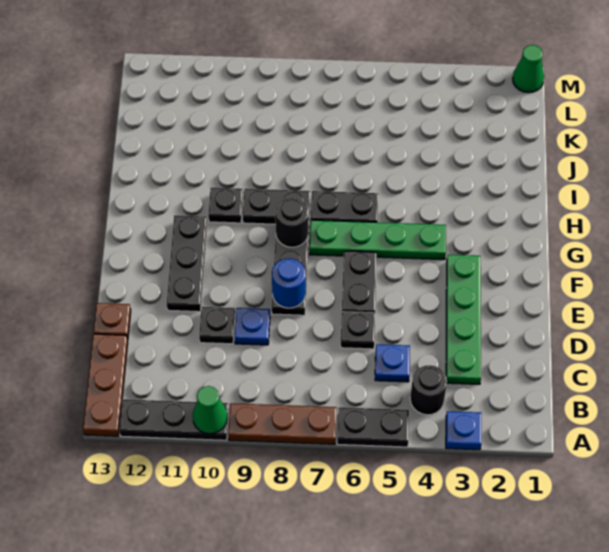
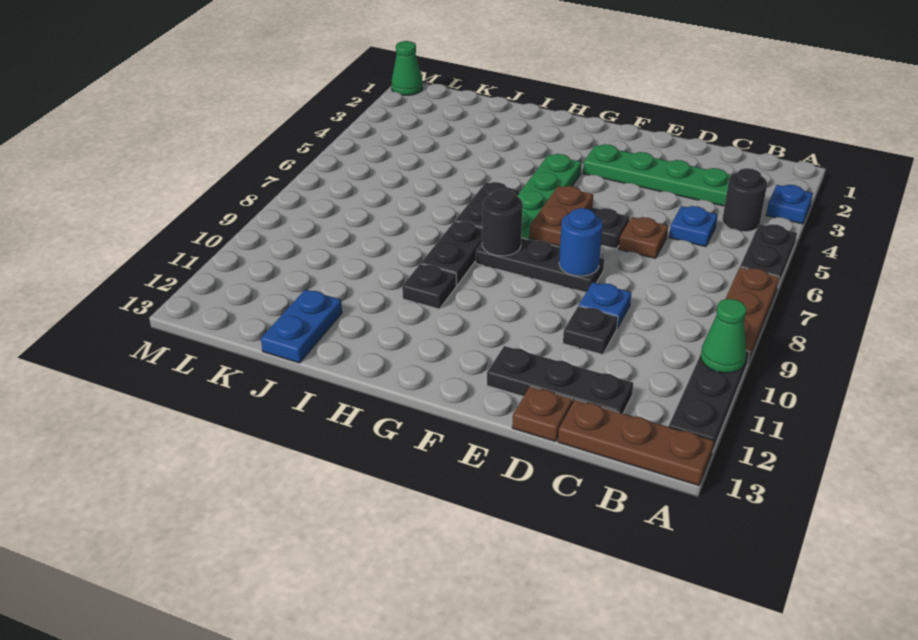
black plate D6 level 1 -> brown plate D6 level 1
black plate E11:G11 level 1 -> black plate C12:E12 level 1
none -> brown plate F6:F7 level 2
none -> blue plate J12:J13 level 1

